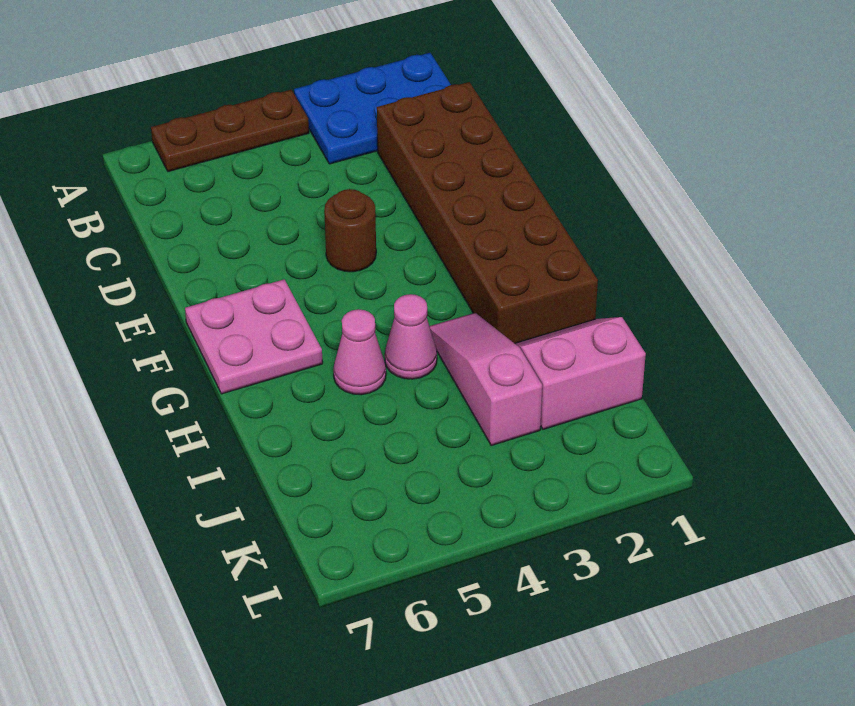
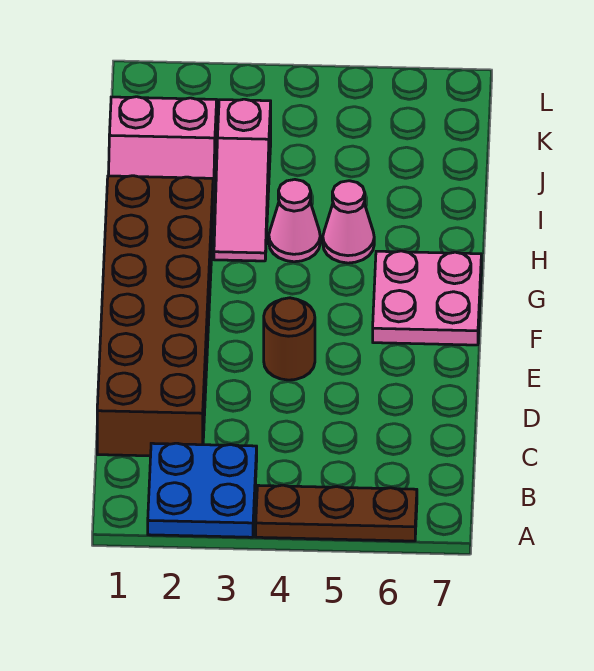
blue plate A1:B3 level 1 -> blue plate A2:B3 level 1

